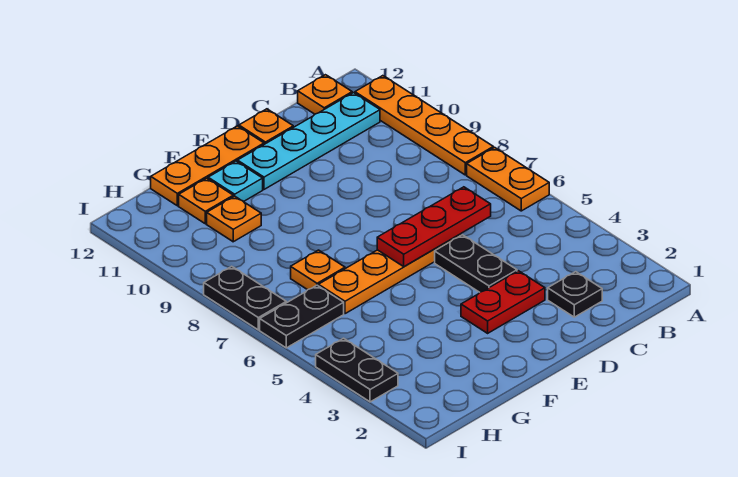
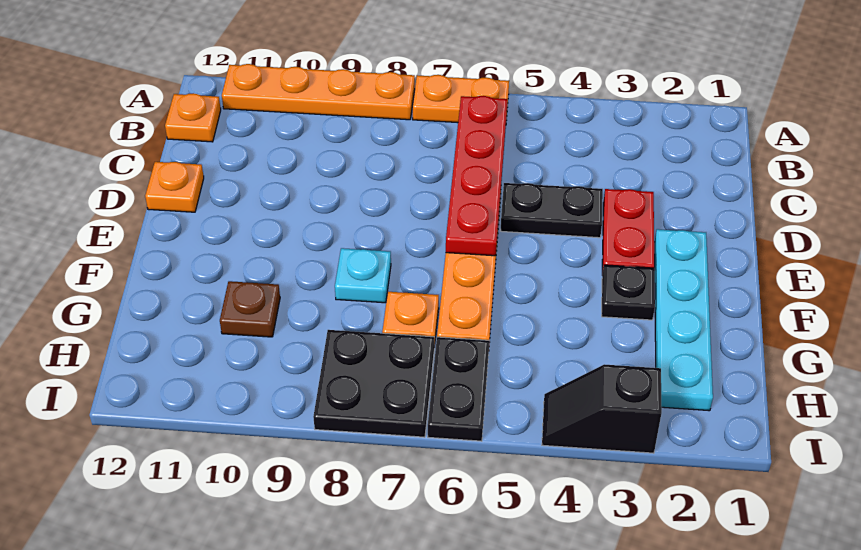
cyan plate B11:E11 level 1 -> cyan plate E2:H2 level 1
black plate C2 level 1 -> black plate F3 level 1
red plate C6:E6 level 2 -> red plate B6:E6 level 2
orange plate E12:G12 level 1 -> none
cyan plate F11 level 1 -> cyan plate F8 level 1
orange plate G10 level 1 -> brown plate G10 level 1
orange plate G11 level 1 -> none
black plate I3:I4 level 1 -> black slope I3:I4 level 1 top 3
black plate I7:I8 level 1 -> black plate H7:I8 level 1

